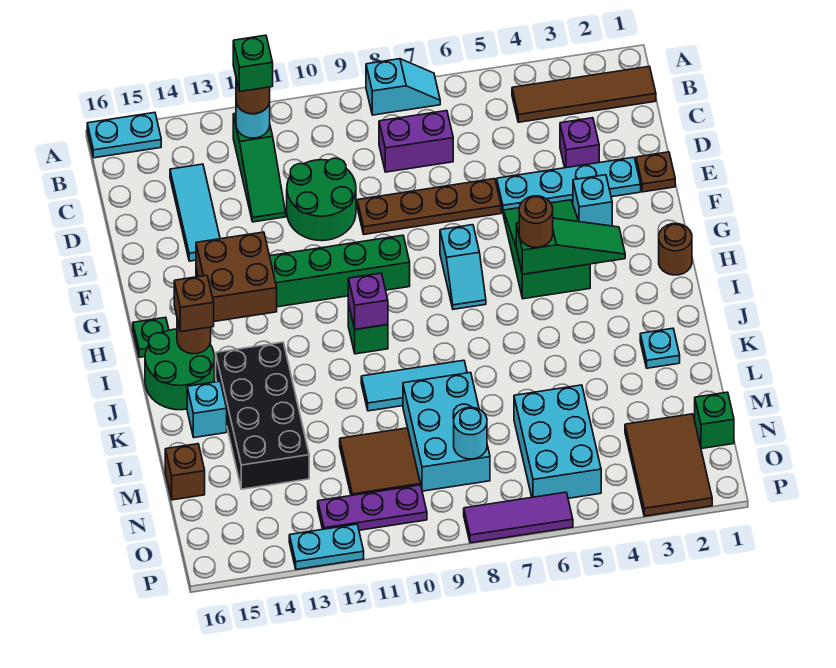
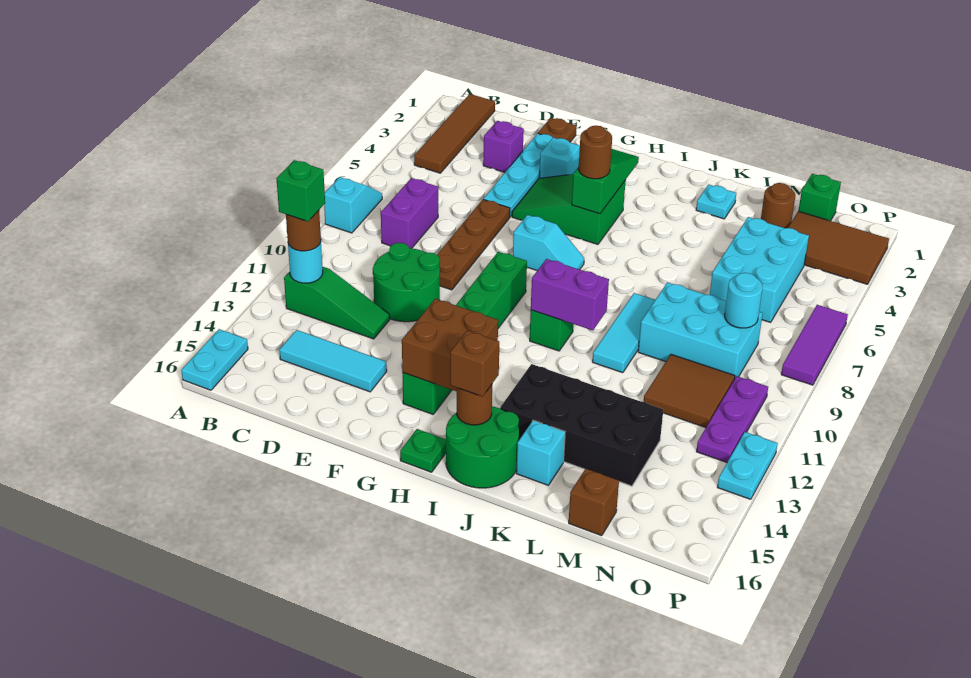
brown round brick H1 level 1 -> brown round brick M2 level 1
purple brick I10 level 2 -> purple brick I10:J10 level 2
cyan brick M5:O6 level 1 -> cyan brick M4:N6 level 1

